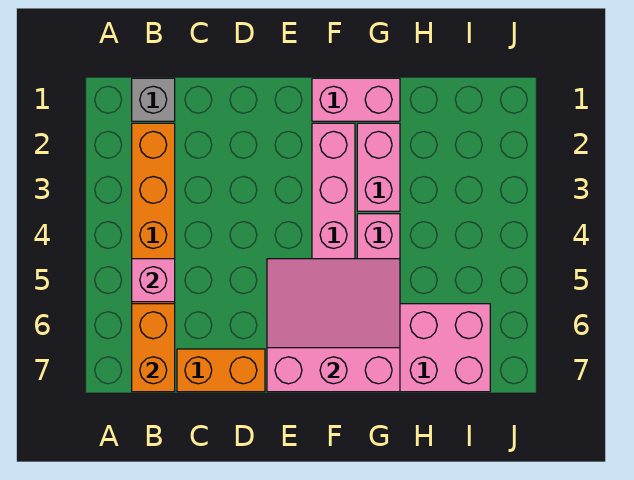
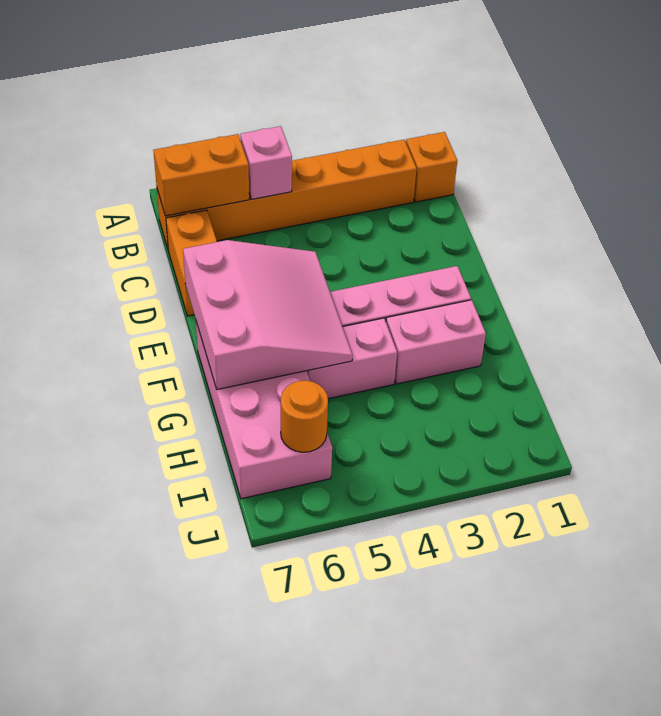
grey brick B1 level 1 -> orange brick B1 level 1
pink brick F1:G1 level 1 -> none
none -> orange round brick I6 level 2

